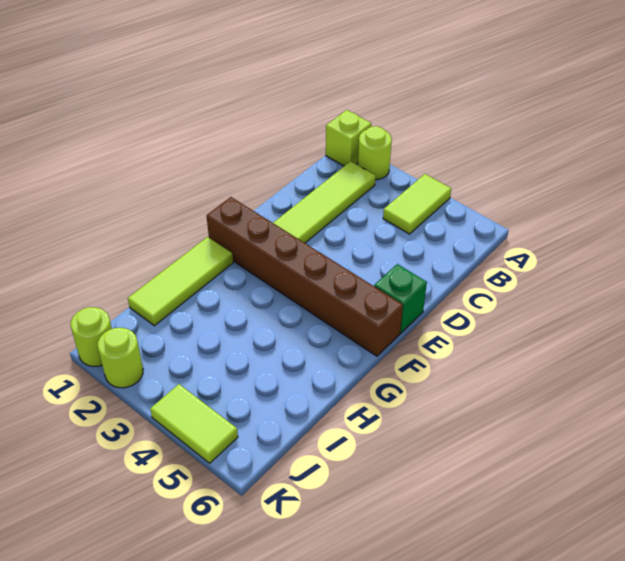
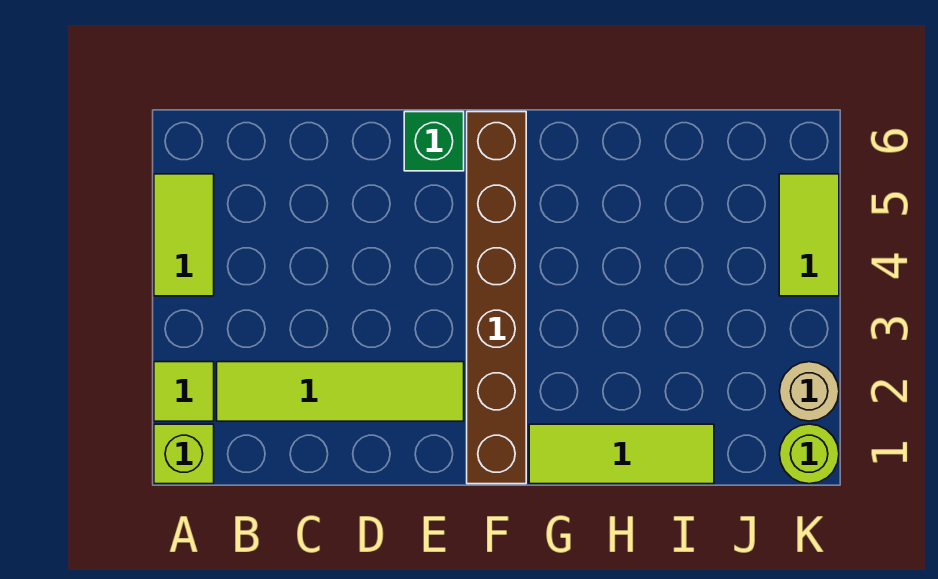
lime round brick A2 level 1 -> lime tile A2 level 1
lime tile A4:B4 level 1 -> lime tile A4:A5 level 1
lime round brick K2 level 1 -> tan round brick K2 level 1

